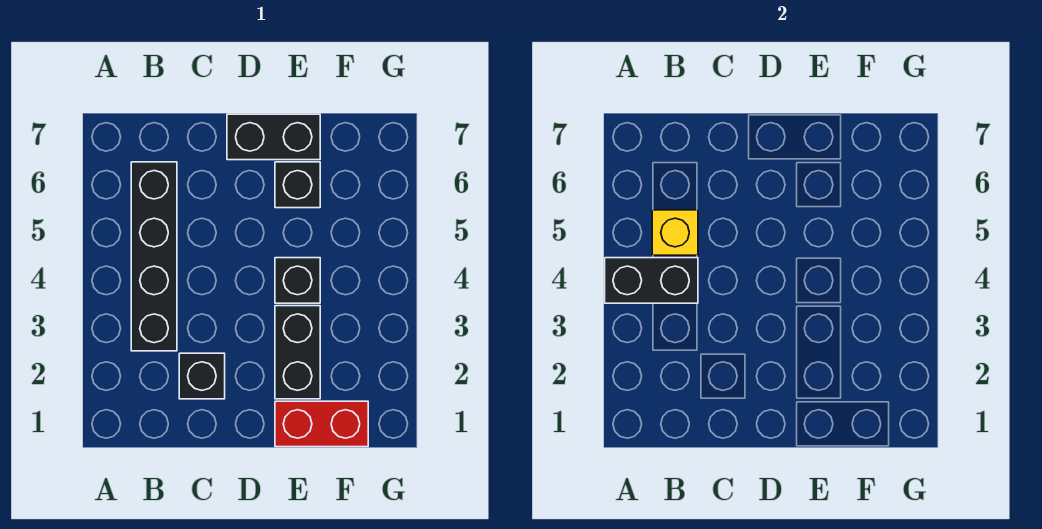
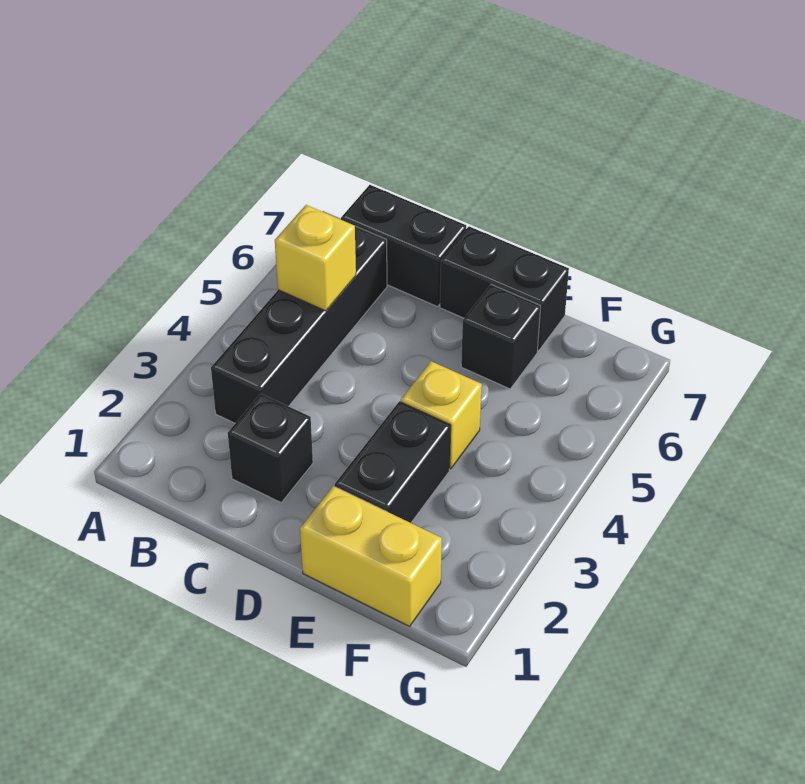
black brick A4:B4 level 2 -> black brick B7:C7 level 1
red brick E1:F1 level 1 -> yellow brick E1:F1 level 1
black brick E4 level 1 -> yellow brick E4 level 1

